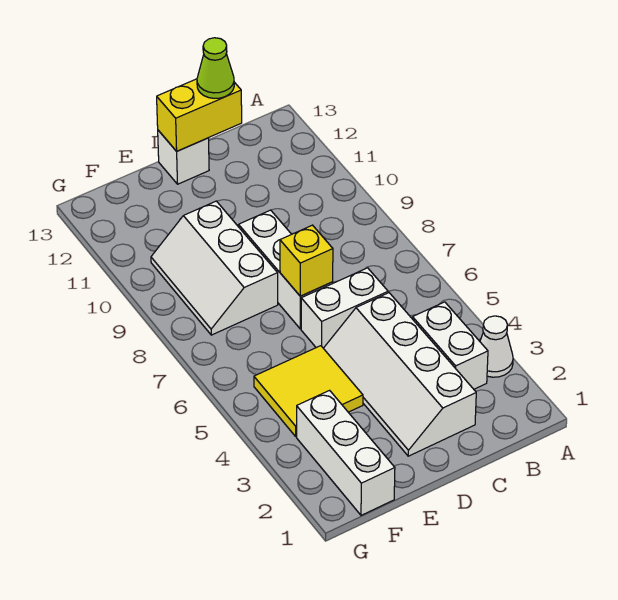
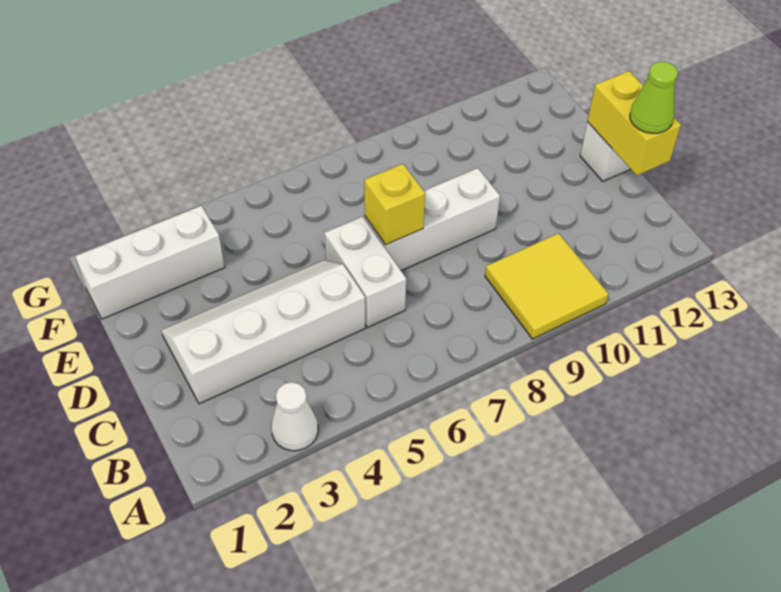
white brick B3:B4 level 1 -> none
yellow tile E4:F5 level 1 -> yellow tile A9:B10 level 1
white slope E8:F10 level 1 top E -> none

